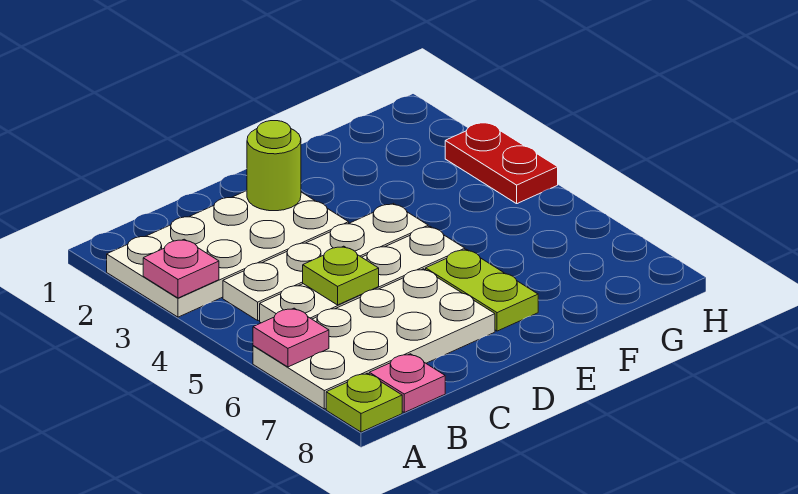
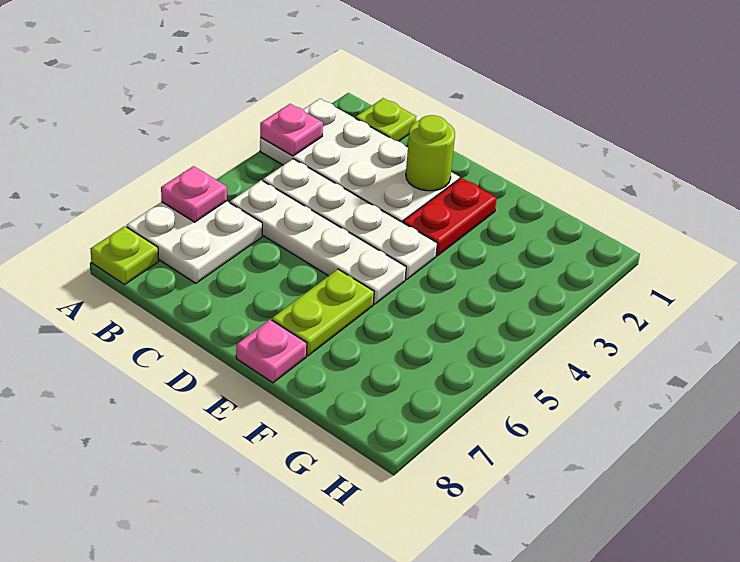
white plate A6:D7 level 1 -> white plate A6:B7 level 1
pink plate B8 level 1 -> pink plate E8 level 1
lime plate C5 level 2 -> lime plate B1 level 1
red plate H3:H4 level 1 -> red plate E2:E3 level 1

